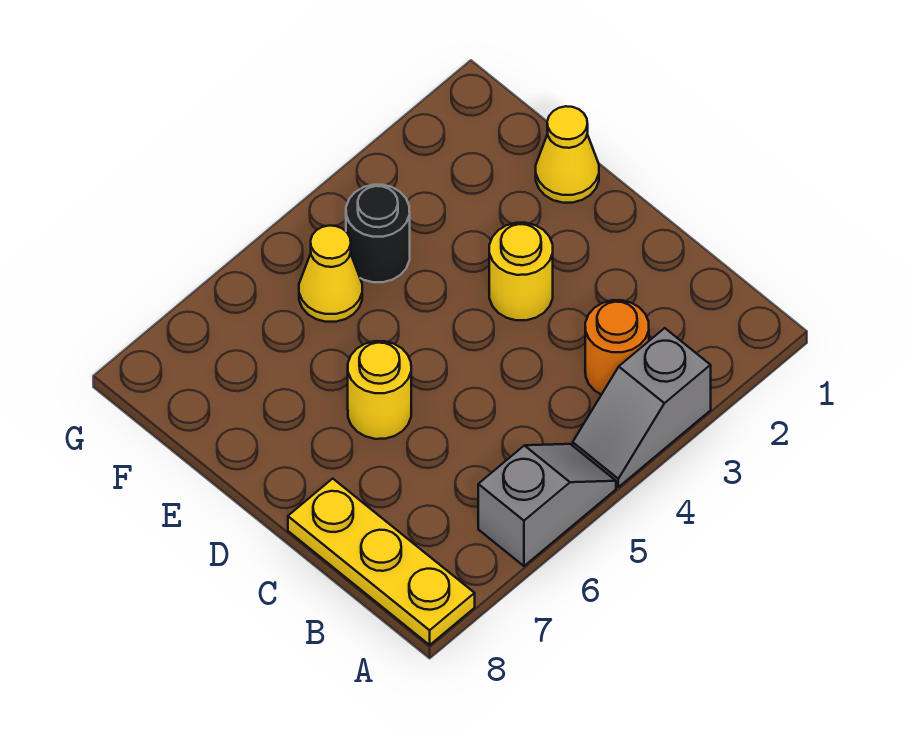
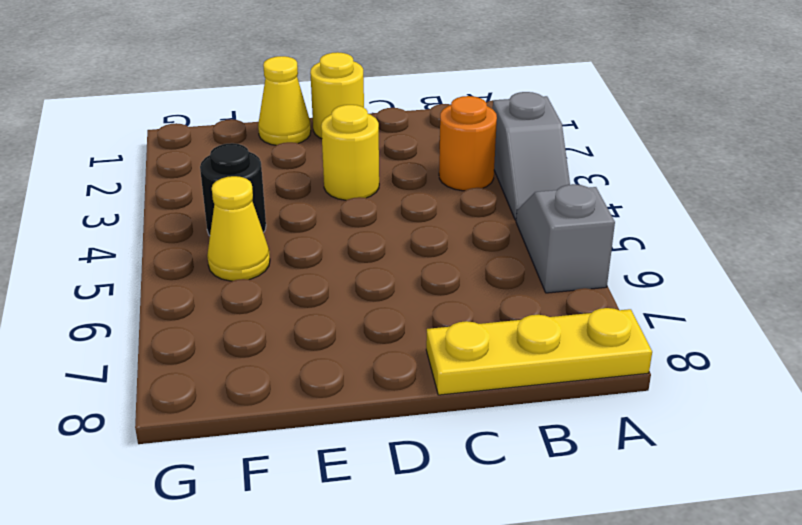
yellow round brick D6 level 1 -> yellow round brick D1 level 1

